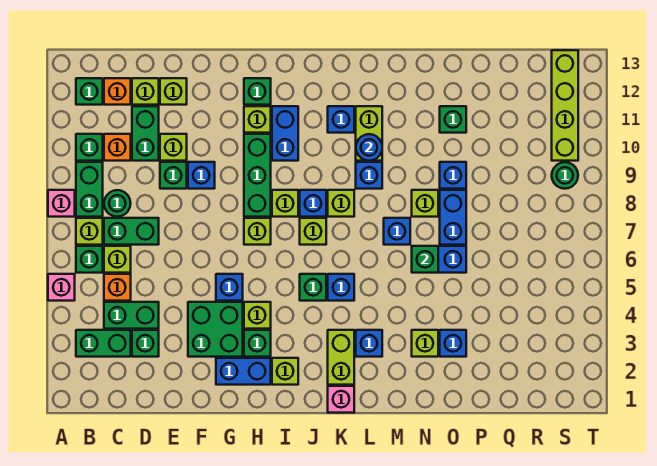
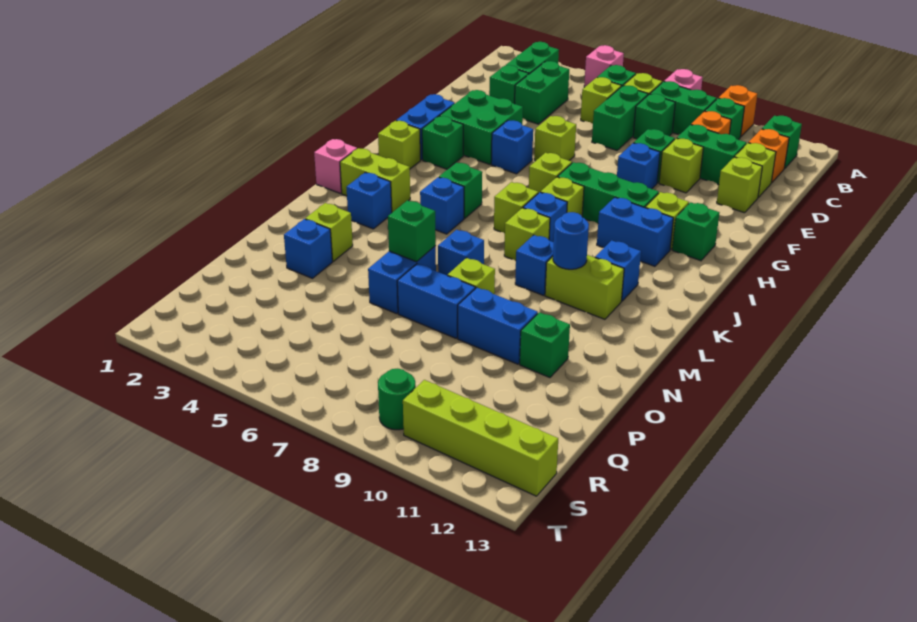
orange brick C5 level 1 -> orange brick A10 level 1
green round brick C8 level 1 -> green brick C8 level 1
lime brick H4 level 1 -> lime brick F6 level 1
blue brick O9 level 1 -> blue brick O9:O10 level 1

